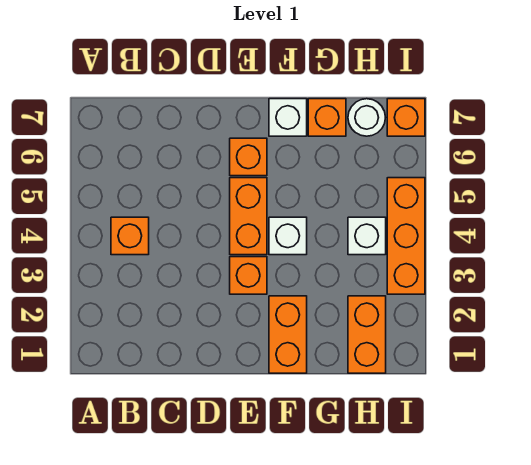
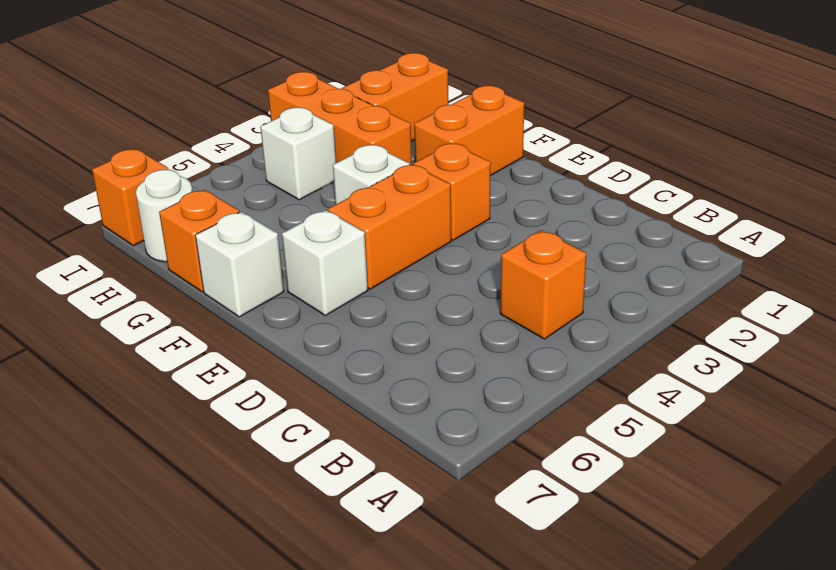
orange brick E6 level 1 -> white brick E6 level 1
orange brick I3:I5 level 1 -> orange brick G3:I3 level 1

